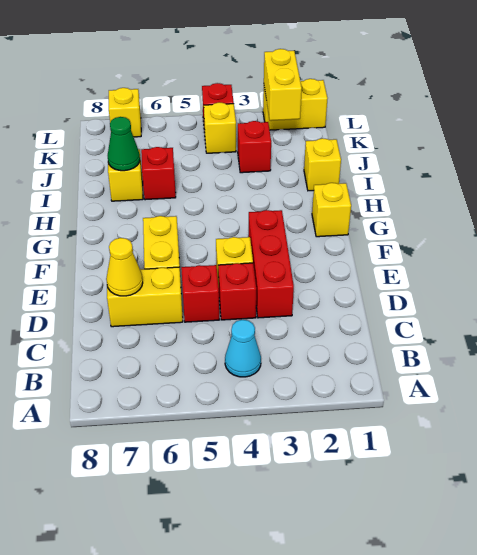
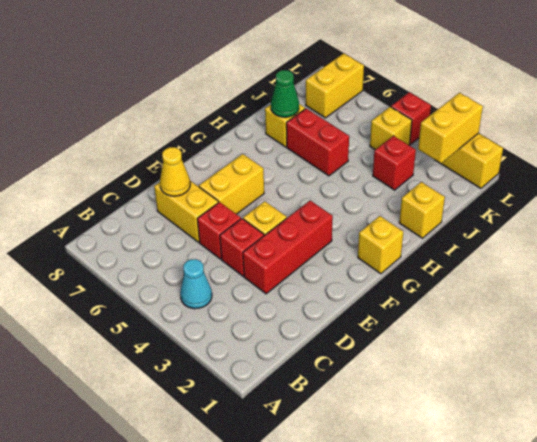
red brick I6 level 1 -> red brick I5:I6 level 1
yellow brick L7 level 1 -> yellow brick K7:L7 level 1

